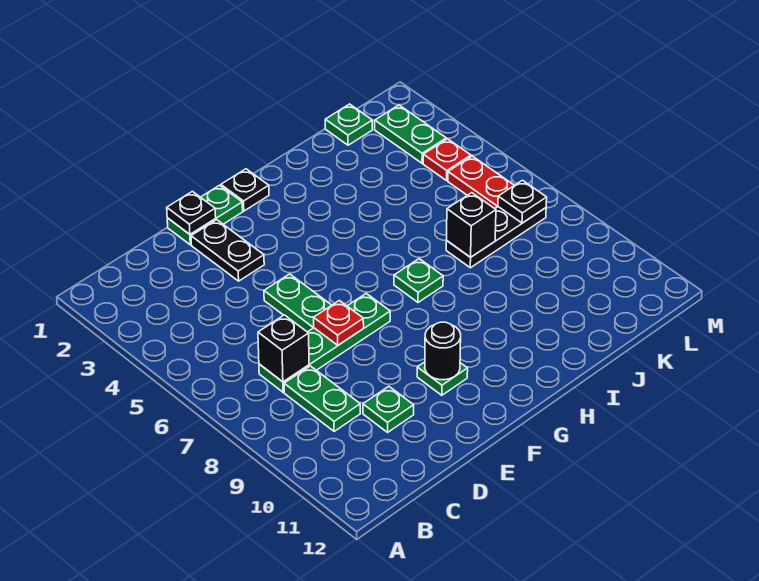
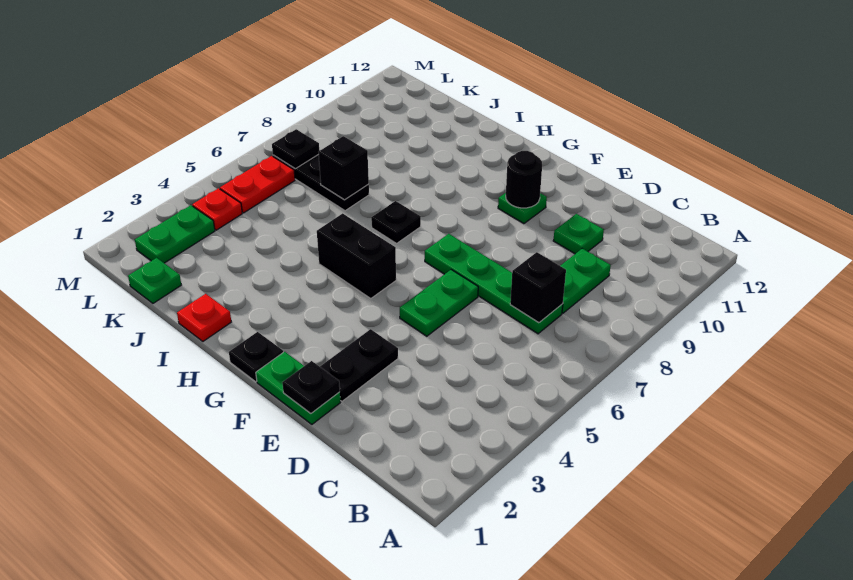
red plate E7 level 2 -> red plate I1 level 1
none -> black brick G5:H5 level 1
green plate H7 level 1 -> black plate H7 level 1

